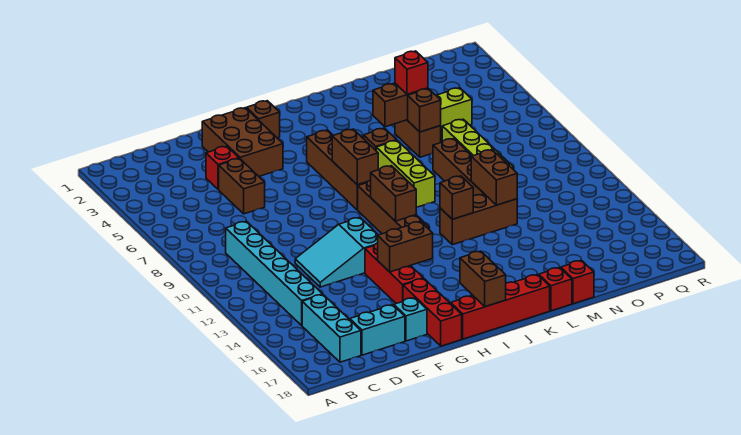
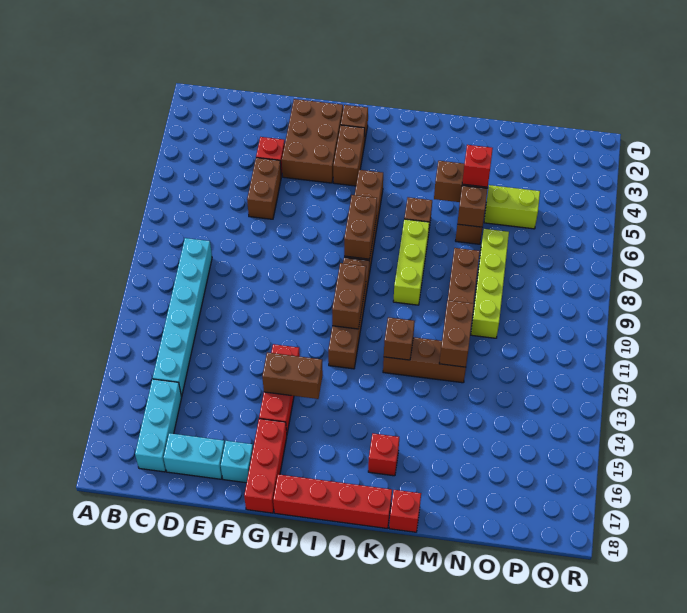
cyan slope E11:G12 level 1 top G -> none
brown brick I17:I18 level 2 -> brown brick H3:H4 level 1
red brick M18 level 1 -> red brick K16 level 1

